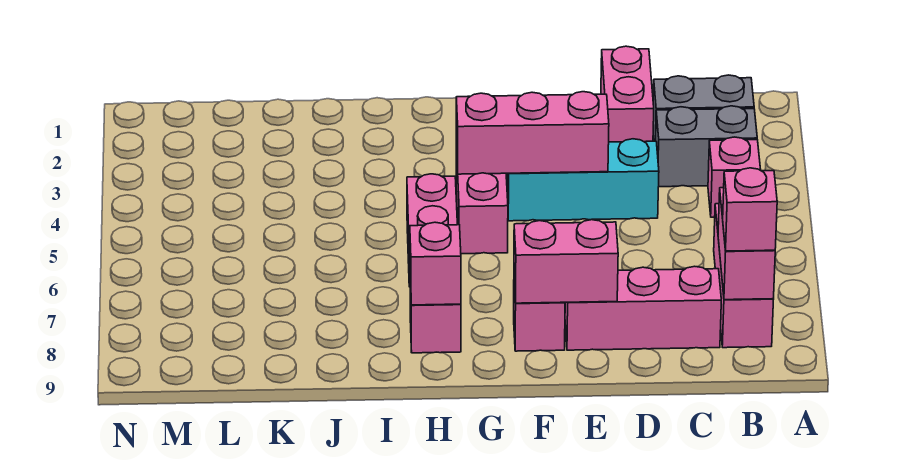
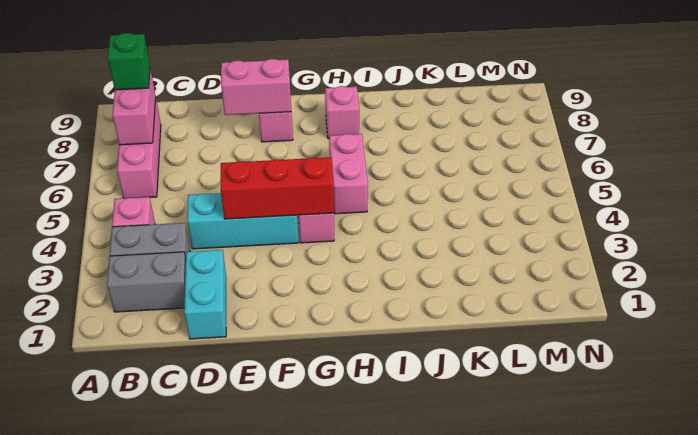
pink brick B8 level 3 -> green brick B8 level 3
pink brick C8:E8 level 1 -> none
pink brick D1:D2 level 1 -> cyan brick D1:D2 level 1
pink brick E4:G4 level 2 -> red brick E4:G4 level 2
pink brick H8 level 2 -> none

